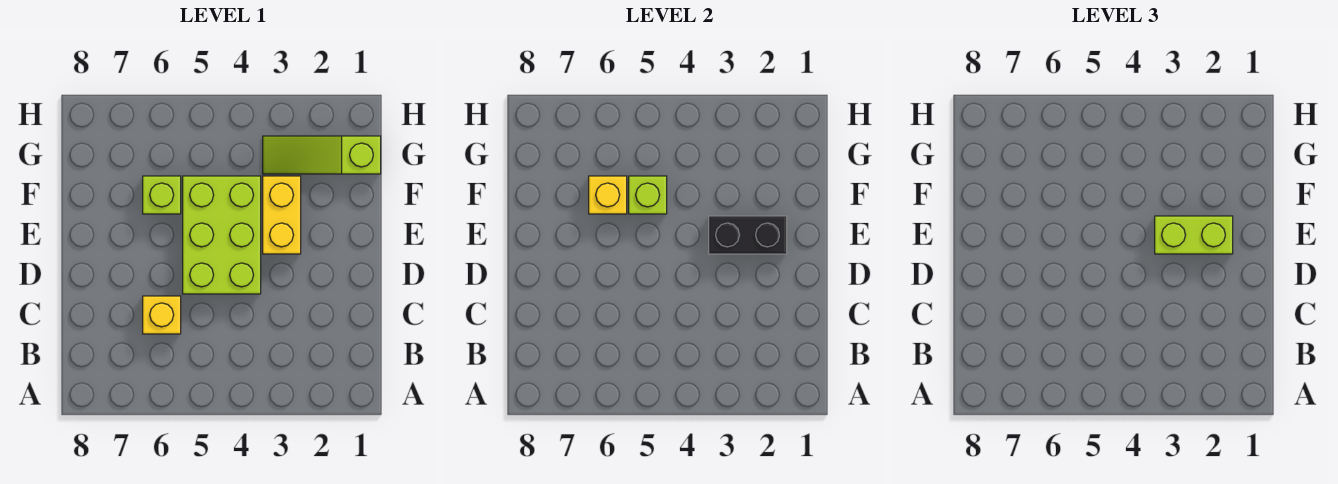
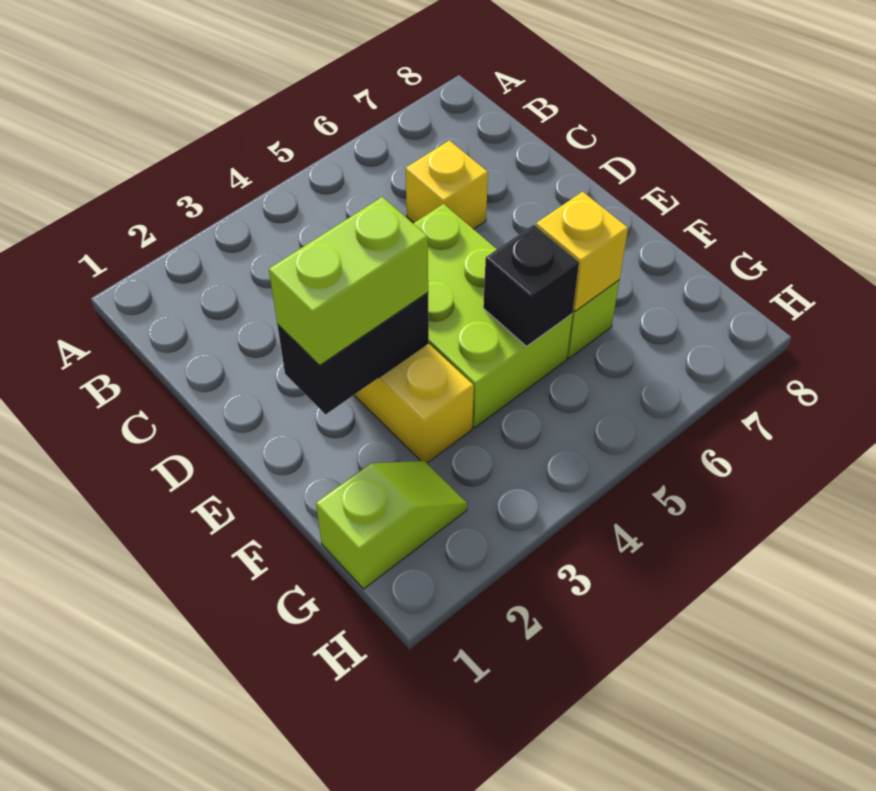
lime brick F5 level 2 -> black brick F5 level 2
lime slope G1:G3 level 1 top 1 -> lime slope G1:G2 level 1 top 1

